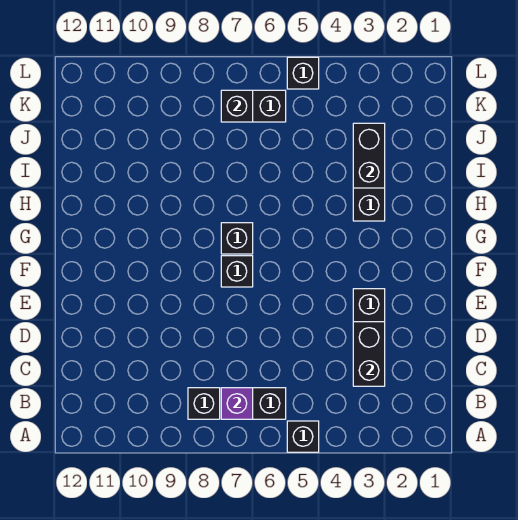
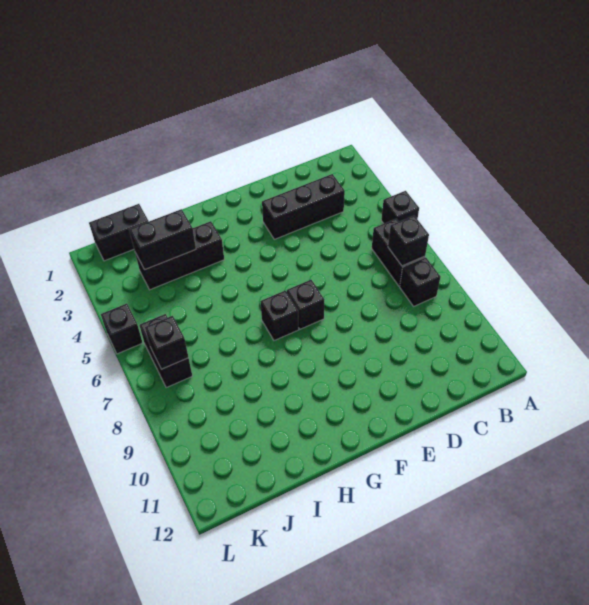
purple brick B7 level 2 -> black brick B7 level 2
black brick C3:D3 level 2 -> black brick J1:K1 level 1

